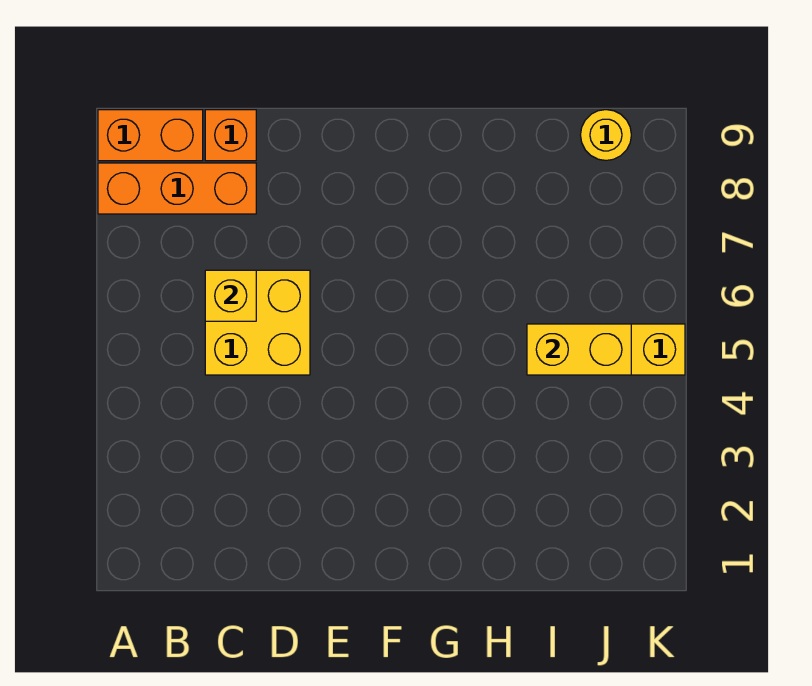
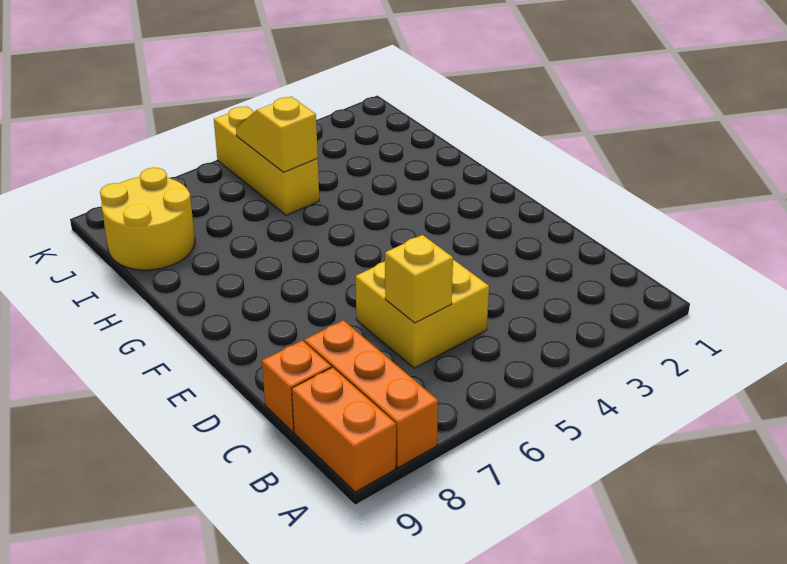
yellow brick I5:J5 level 2 -> yellow slope I5:J5 level 2 top I
yellow round brick J9 level 1 -> yellow round brick I8:J9 level 1

